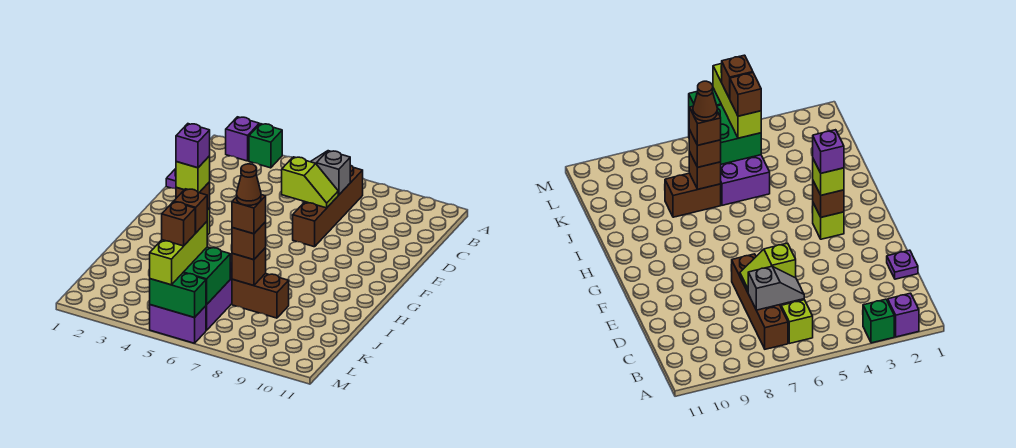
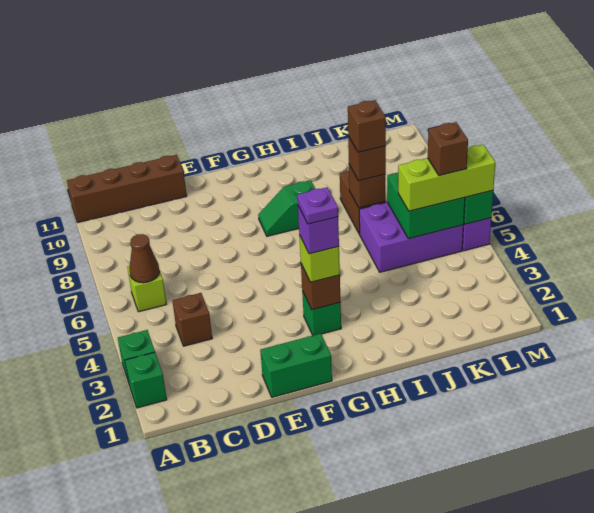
purple brick A2 level 1 -> green brick A2 level 1
brown brick B7:E7 level 1 -> brown brick A11:D11 level 1
grey slope C6:C7 level 2 top 7 -> none
purple plate D1 level 1 -> purple plate G3 level 5
lime slope D6:D7 level 2 top 6 -> none
none -> green brick E1:F1 level 1
lime brick G3 level 1 -> green brick G3 level 1
none -> green slope G8:H8 level 1 top H
brown cone J7 level 5 -> brown cone B6 level 2
brown brick K5 level 4 -> brown brick C4 level 1

